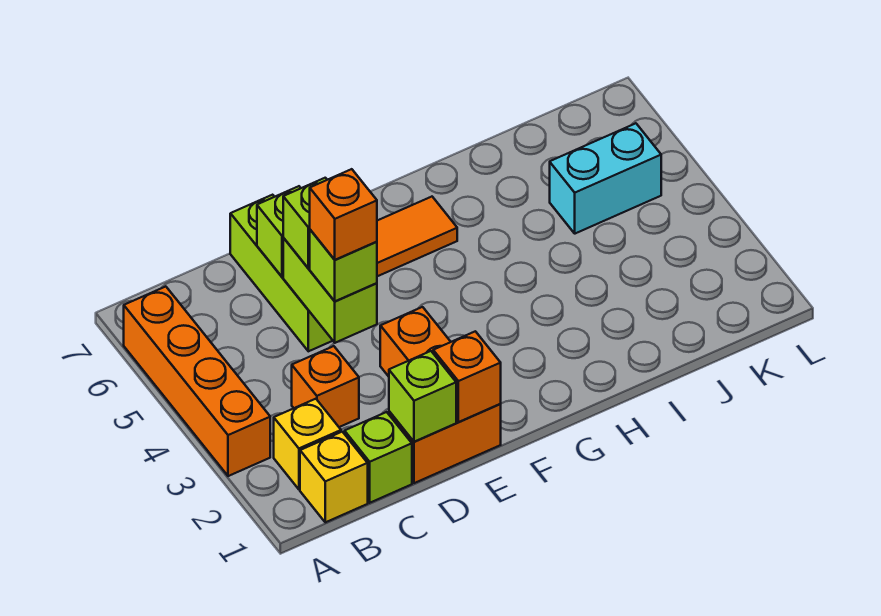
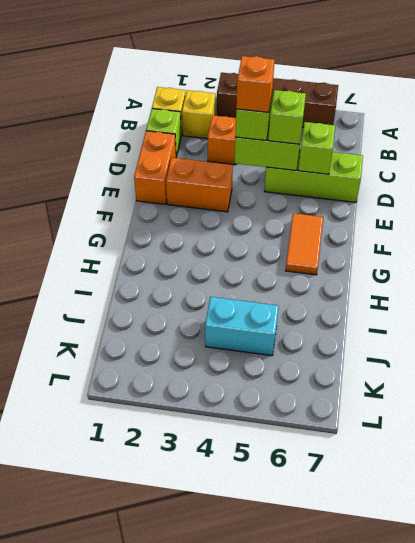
orange brick A3:A6 level 1 -> brown brick A3:A6 level 1
lime brick D1 level 2 -> none
orange brick E1 level 2 -> none
cyan brick J5:K5 level 1 -> cyan brick J4:J5 level 1

